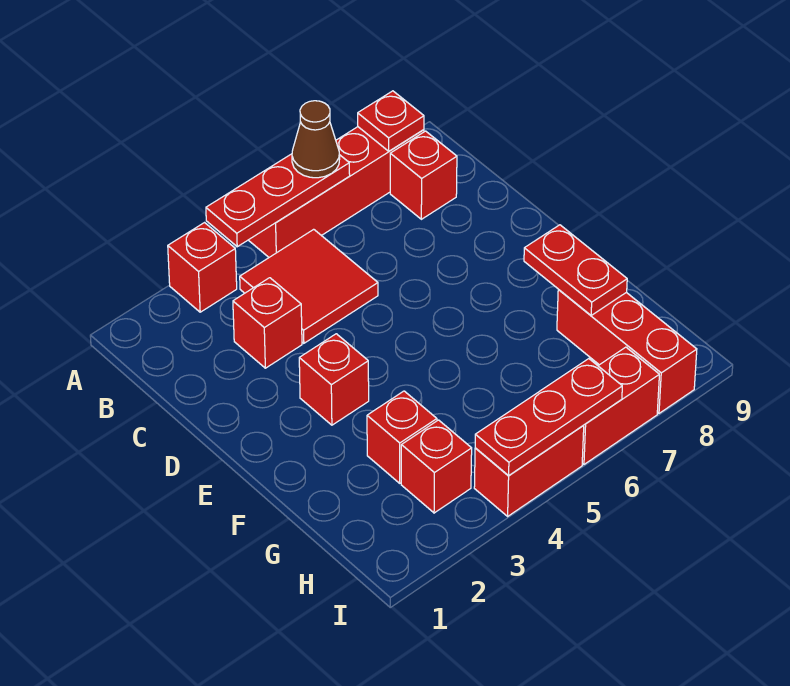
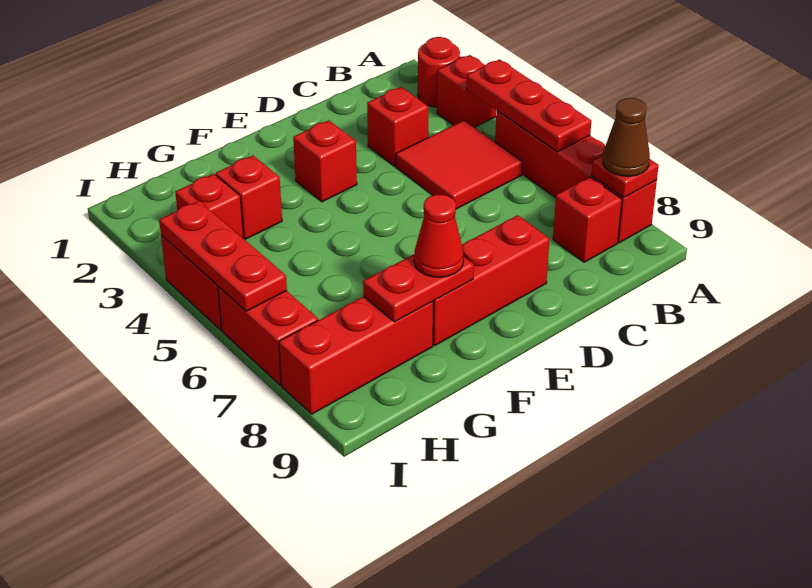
none -> red round brick A2 level 1
brown cone A6 level 3 -> brown cone A8 level 3
none -> red brick D8:F8 level 1
none -> red cone F8 level 3

